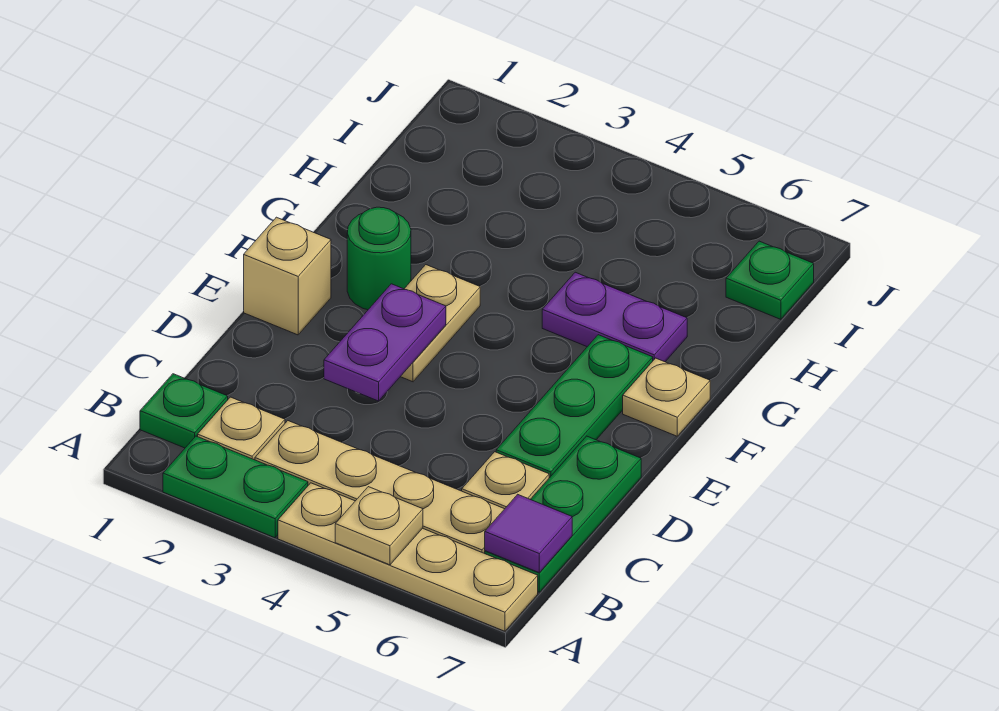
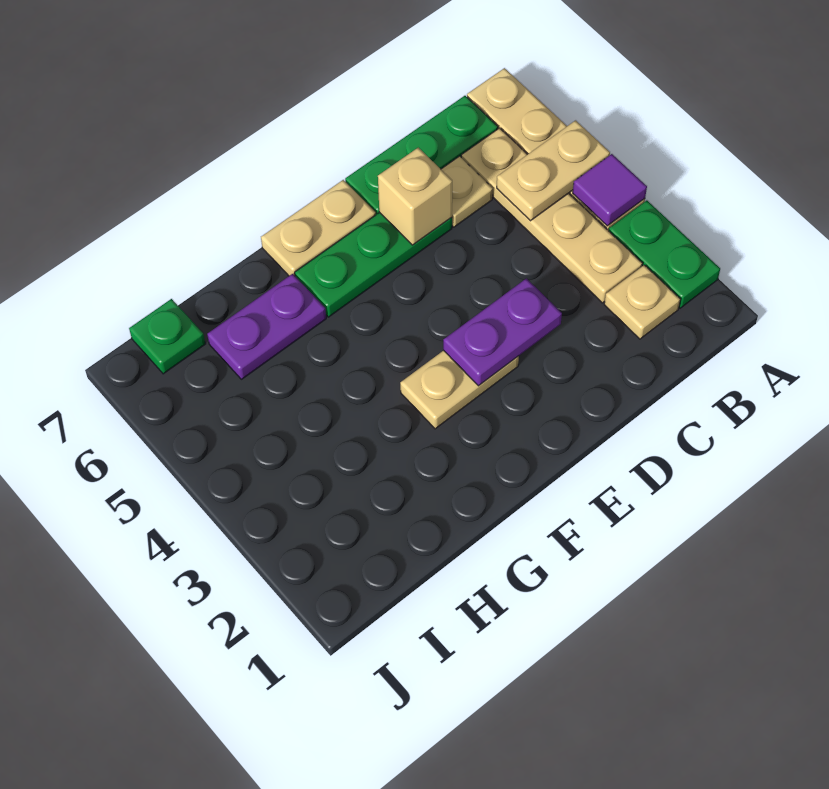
tan plate A5 level 2 -> tan plate A5:B5 level 2
green plate B1 level 1 -> none
purple tile B7 level 2 -> purple tile A4 level 2
tan brick E1 level 1 -> tan brick D6 level 2
green round brick F2 level 1 -> none
tan plate F7 level 1 -> tan plate E7:F7 level 1
purple plate G5:G6 level 1 -> purple plate G6:H6 level 1

